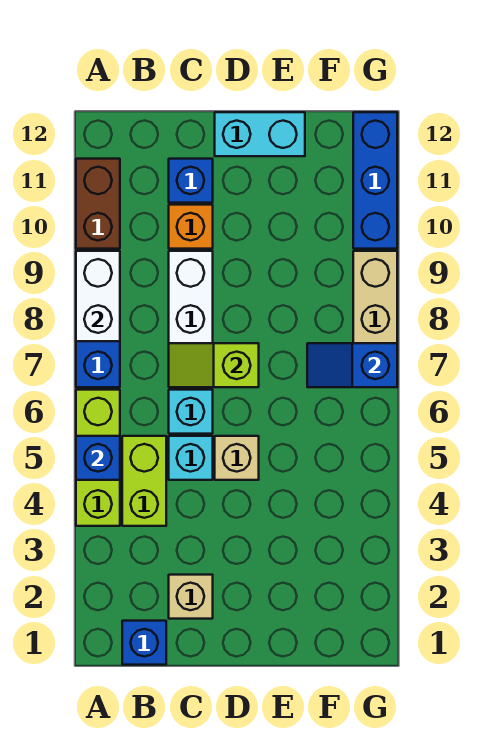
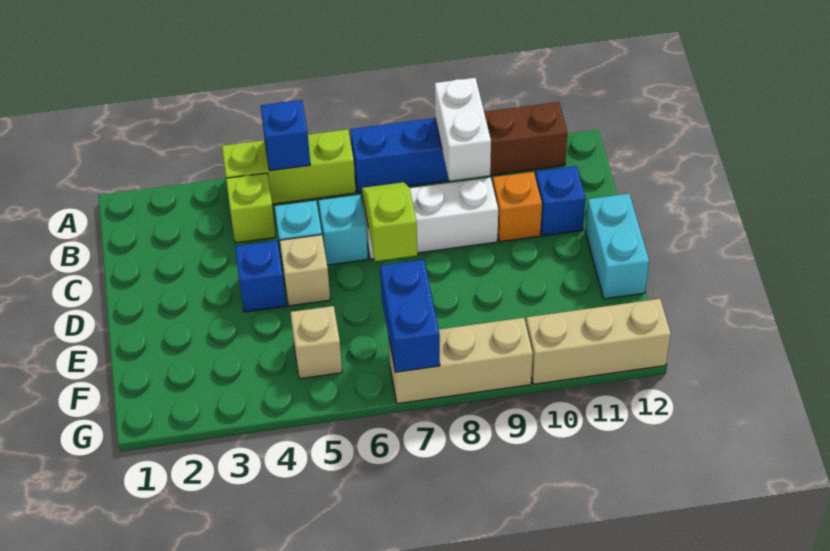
white brick A8:A9 level 2 -> white brick A9:B9 level 2
blue brick B1 level 1 -> blue brick D4 level 1
lime brick B4:B5 level 1 -> lime brick B4 level 1
tan brick C2 level 1 -> tan brick F5 level 1
blue slope F7:G7 level 2 top G -> blue brick F7:G7 level 2
blue brick G10:G12 level 1 -> tan brick G10:G12 level 1

